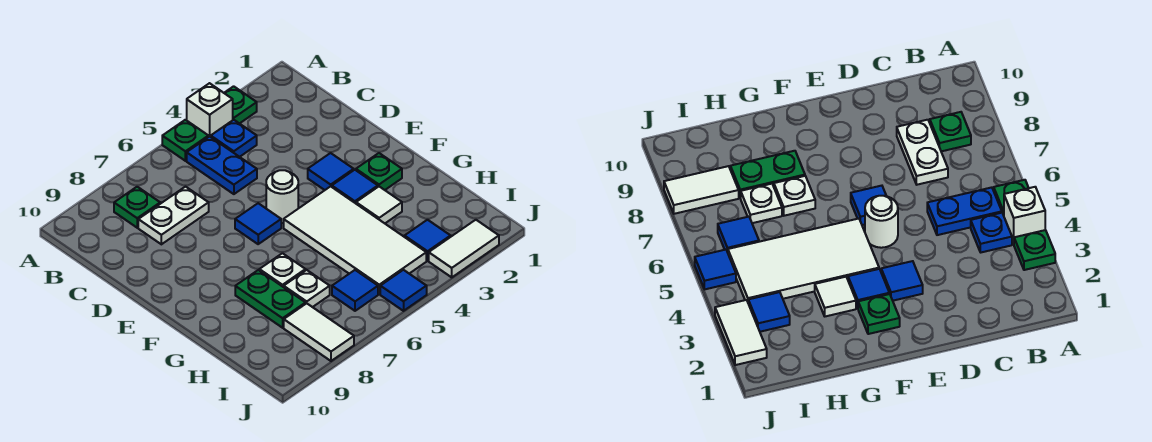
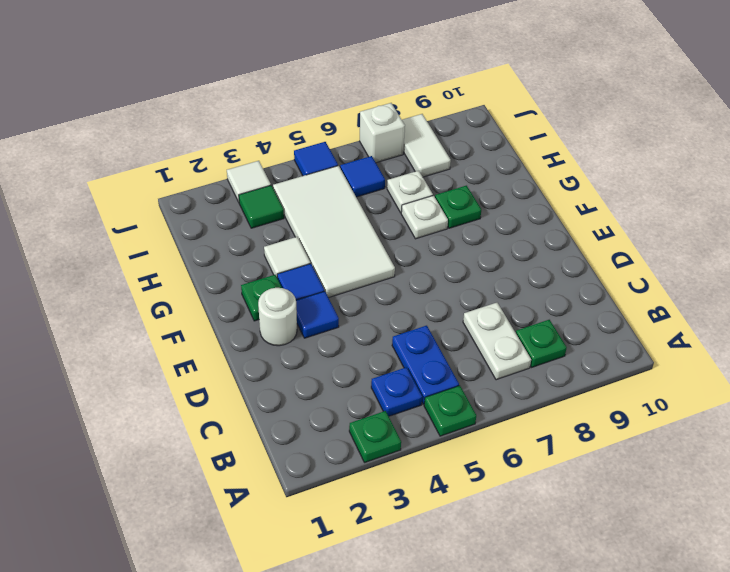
white brick A4 level 1 -> white brick J7 level 1
white plate C7:C8 level 1 -> white plate B7:C7 level 1
white round brick E5 level 1 -> white round brick E2 level 1
blue tile E6 level 1 -> none
green plate G8:H8 level 1 -> green plate G8 level 1
blue tile I3 level 1 -> green tile I3 level 1
white tile J2:J3 level 1 -> white tile J3 level 1

